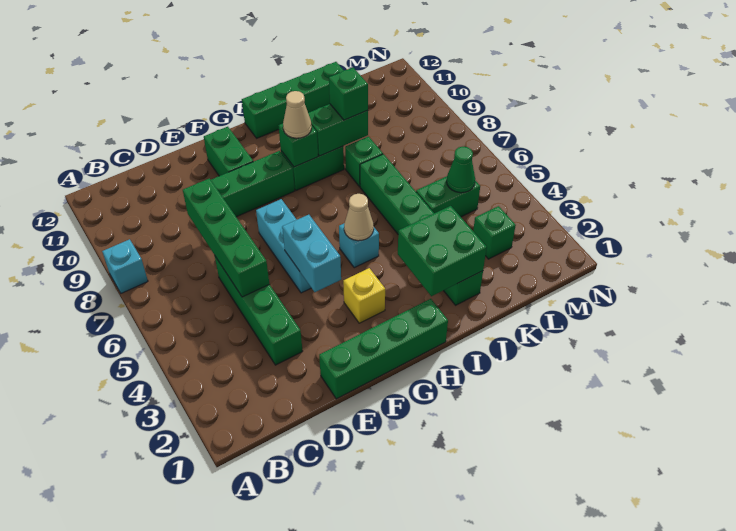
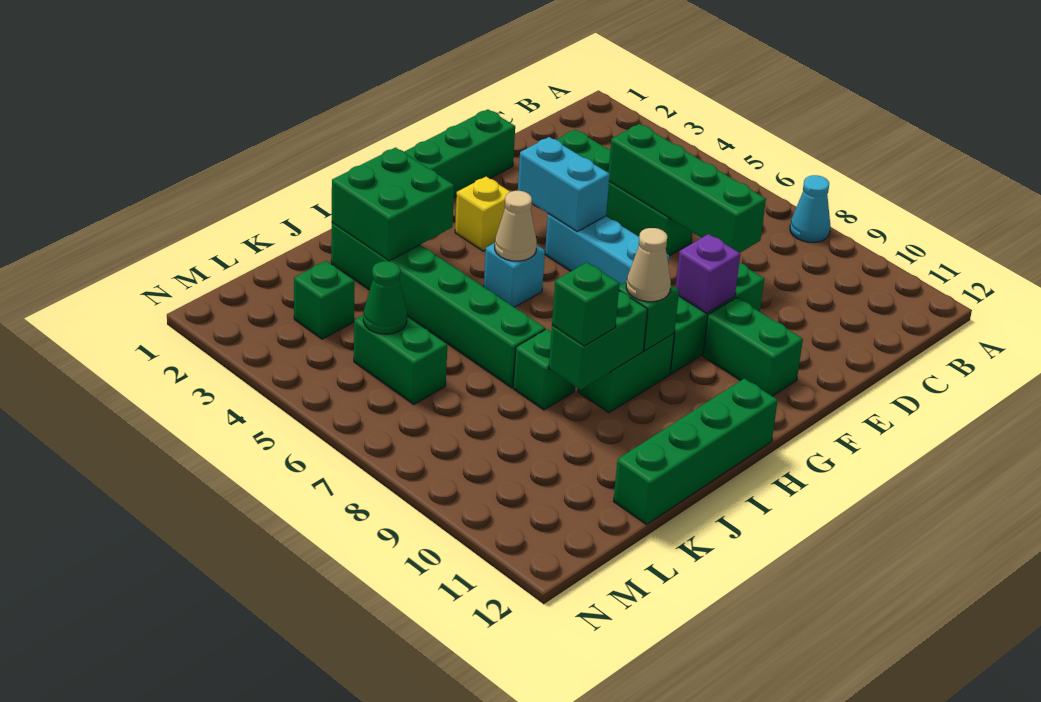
cyan brick A8 level 1 -> cyan cone A8 level 1
none -> purple brick F9 level 2
green brick K5:L5 level 1 -> green brick L5:L6 level 1

